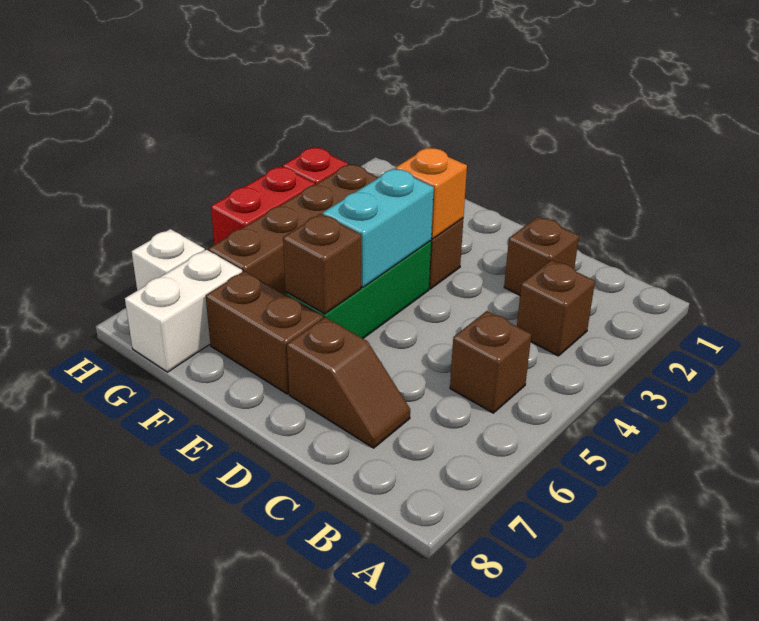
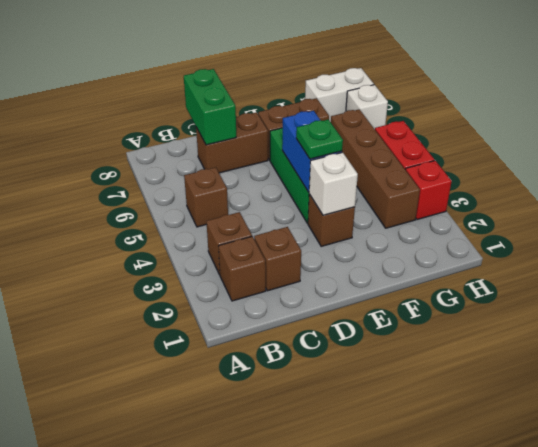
brown slope C7:D7 level 1 top D -> brown brick C7:D7 level 1
none -> green brick C7:C8 level 2
orange brick E3 level 2 -> white brick E3 level 2
cyan brick E4:E5 level 2 -> blue brick E4:E5 level 2
none -> green plate E4 level 3
brown brick E6 level 2 -> brown brick B2 level 1
white brick G7:G8 level 1 -> white brick G8:H8 level 1

